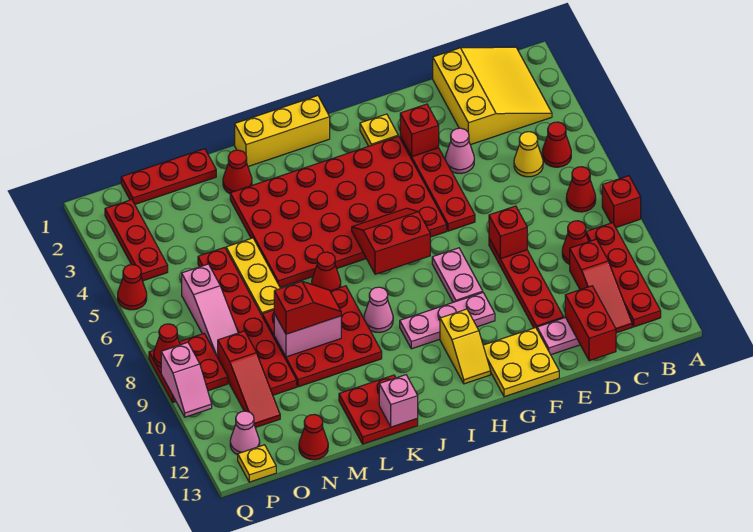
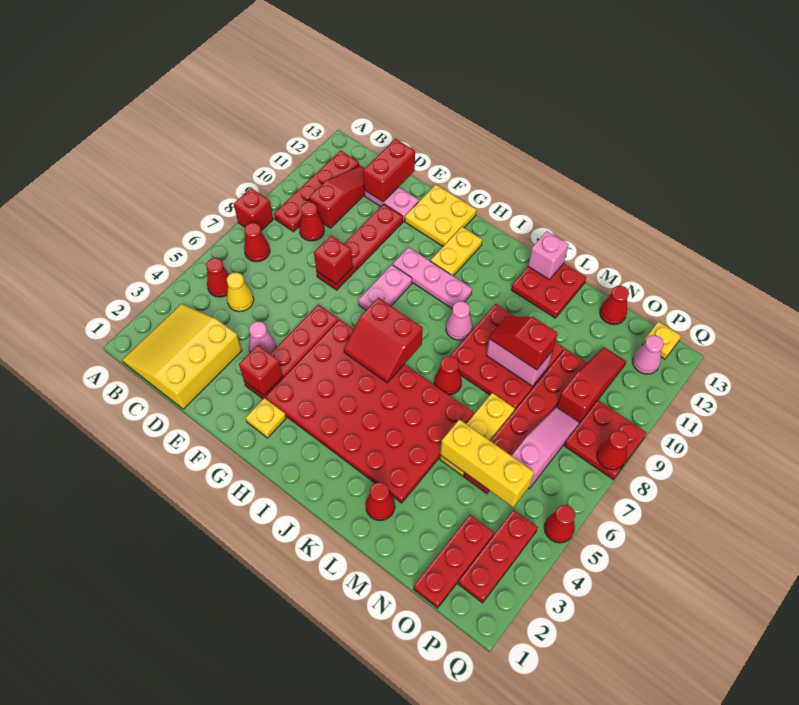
yellow slope H11:H12 level 1 top 11 -> yellow plate H11:H12 level 1
yellow brick I1:K1 level 1 -> yellow brick M5:O5 level 2
red plate M1:O1 level 1 -> red plate O1:O3 level 1
pink slope Q9:Q10 level 2 top 9 -> none

